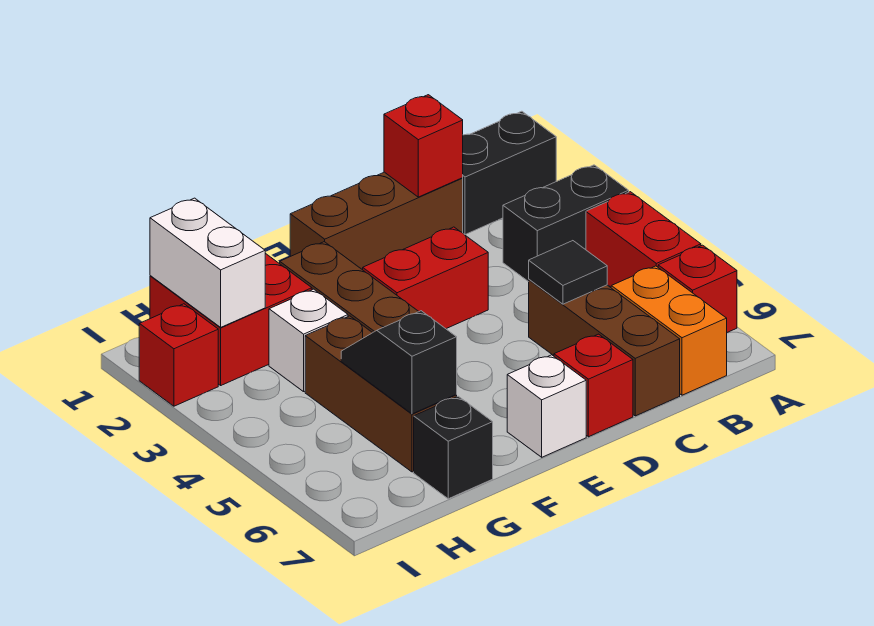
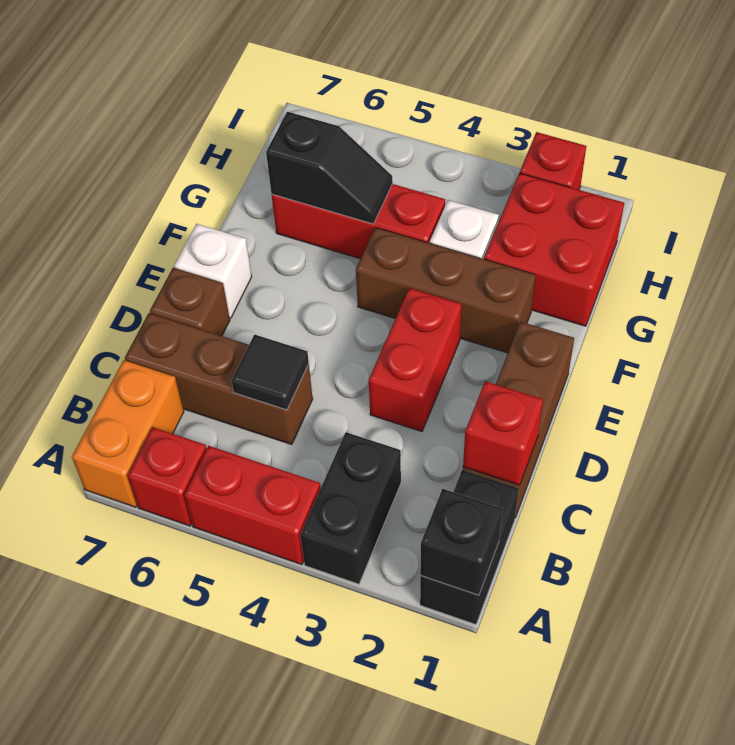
orange brick B6:B7 level 1 -> orange brick A7:B7 level 1
red brick D7 level 1 -> brown brick D7 level 1
brown brick G4:G6 level 1 -> red brick G4:G6 level 1
black brick G7 level 1 -> black brick A1 level 2
white brick H1:H2 level 2 -> none

